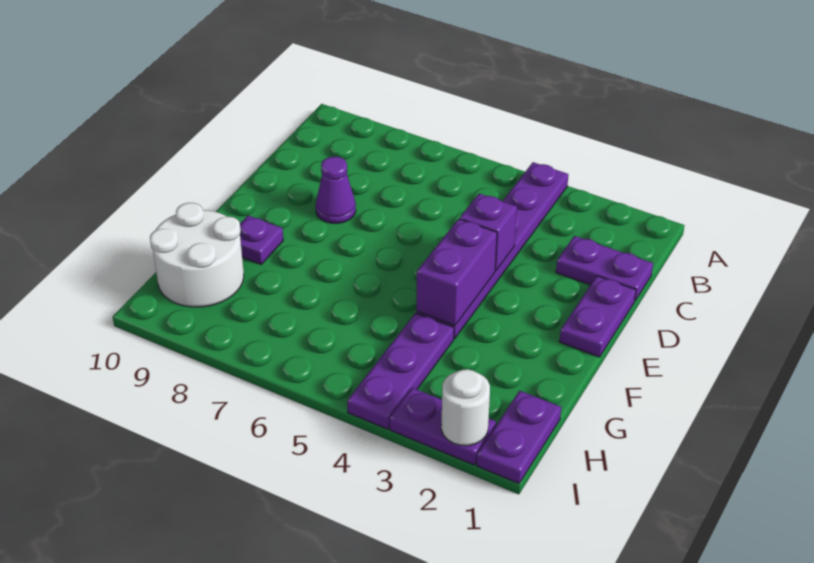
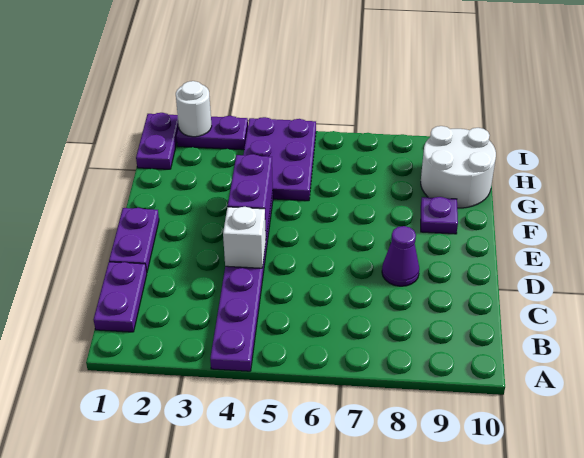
purple plate C1:C2 level 1 -> purple plate B1:C1 level 1
purple brick D4 level 2 -> white brick D4 level 2
purple plate G4:I4 level 1 -> purple plate G4:I5 level 1

